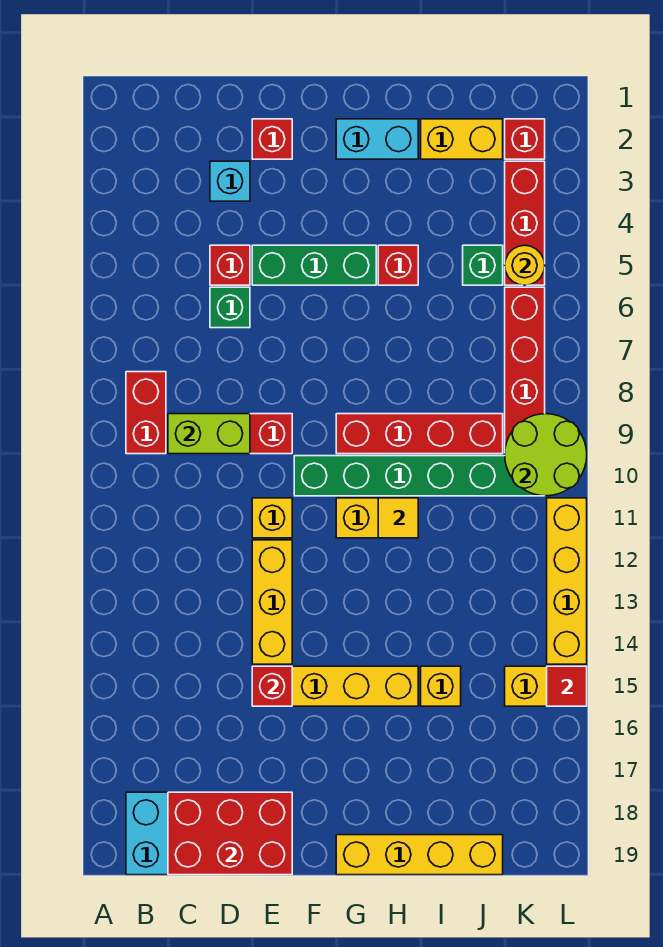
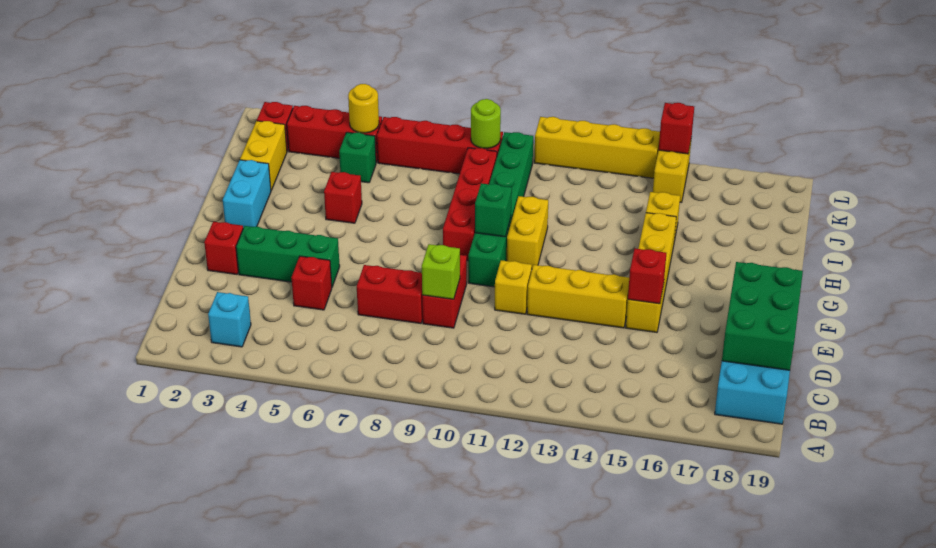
red brick B8:B9 level 1 -> red brick D7:D8 level 1
lime brick C9:D9 level 2 -> lime brick D9 level 2
red brick C18:E19 level 2 -> green brick C18:E19 level 2
cyan brick D3 level 1 -> cyan brick B3 level 1
green brick D6 level 1 -> green brick G10 level 2
green brick E5:G5 level 1 -> green brick E3:E5 level 1
yellow brick G19:J19 level 1 -> none
yellow tile H11 level 2 -> none
lime round brick K9:L10 level 2 -> lime round brick K9 level 2
red tile L15 level 2 -> red brick L15 level 2

